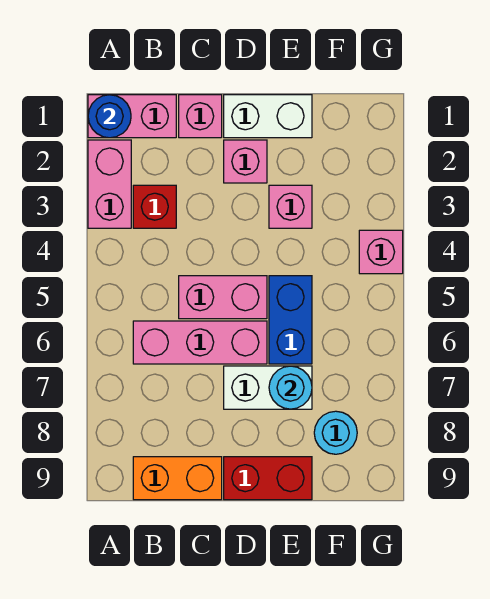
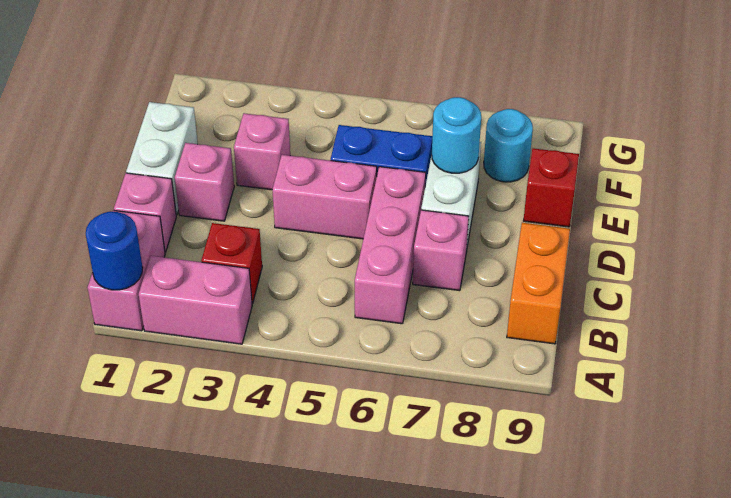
pink brick C5:D5 level 1 -> pink brick D4:D5 level 1
red brick D9:E9 level 1 -> red brick E9 level 1
pink brick G4 level 1 -> pink brick C7 level 1

